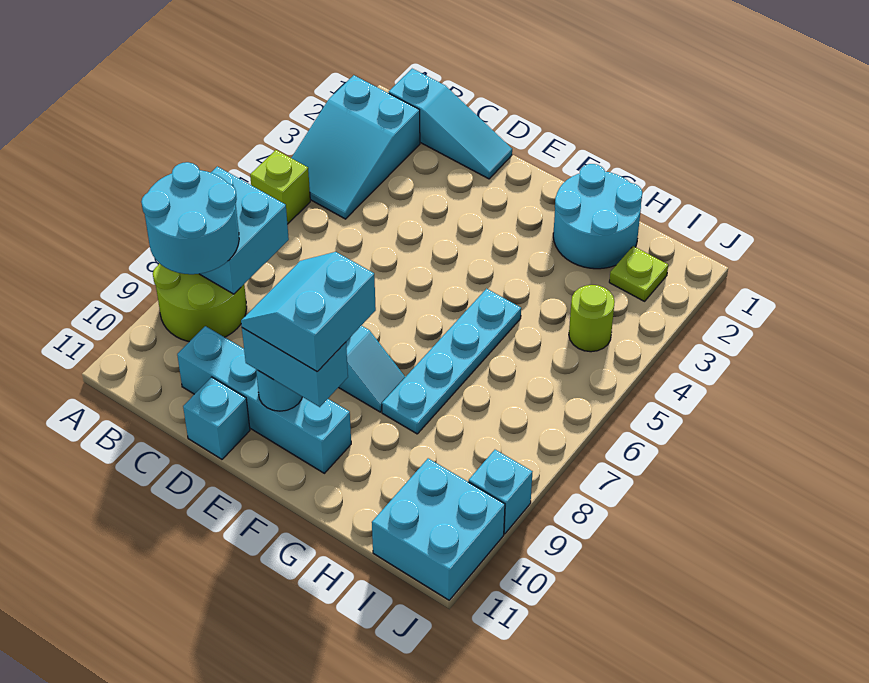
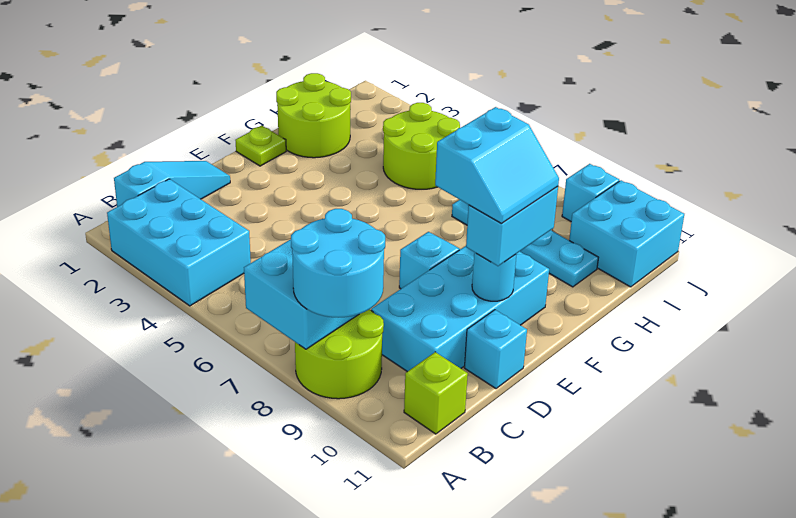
cyan slope A2:B4 level 1 top 2 -> cyan brick A2:B4 level 1
lime brick A5 level 1 -> lime brick B11 level 1
cyan brick C10:F10 level 1 -> cyan brick C9:F10 level 1
cyan slope E9:F10 level 4 top F -> cyan slope E9:F10 level 4 top 9
cyan round brick G1:H2 level 1 -> lime round brick G1:H2 level 1
cyan plate G5:G8 level 1 -> cyan plate H7:H10 level 1
lime plate I2 level 1 -> lime plate F1 level 1
lime round brick I4 level 1 -> lime round brick H4:I5 level 1

